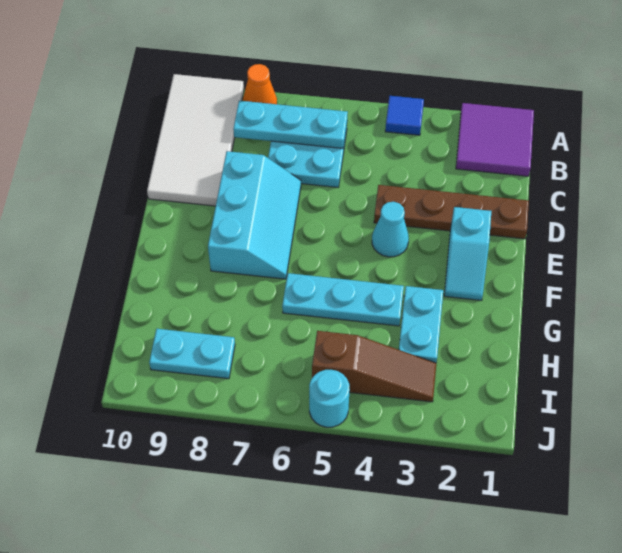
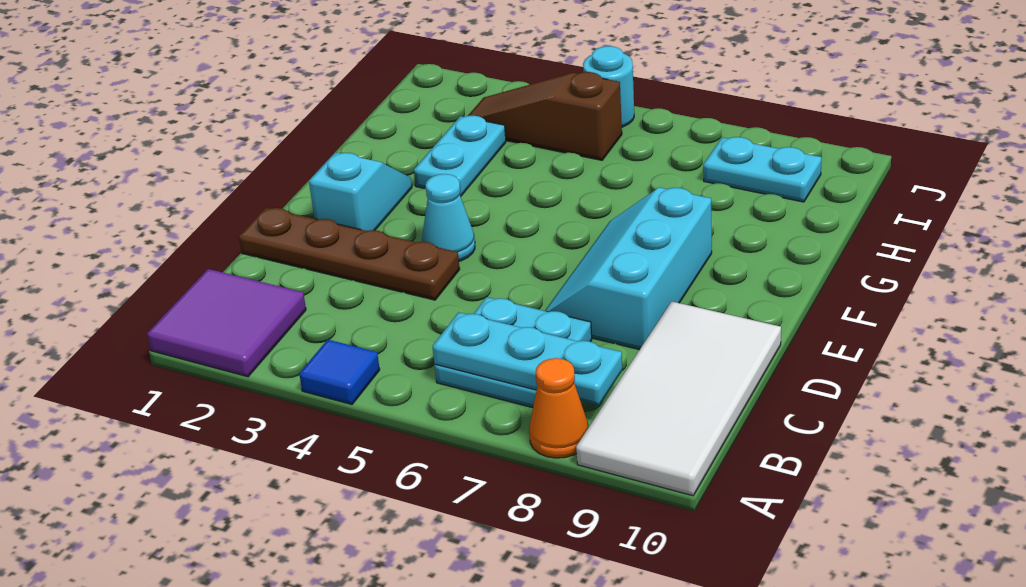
cyan plate G4:G6 level 1 -> none

